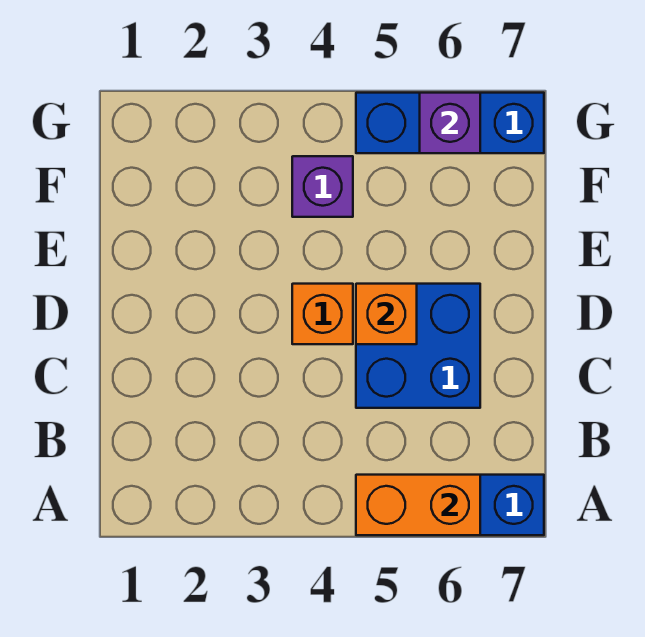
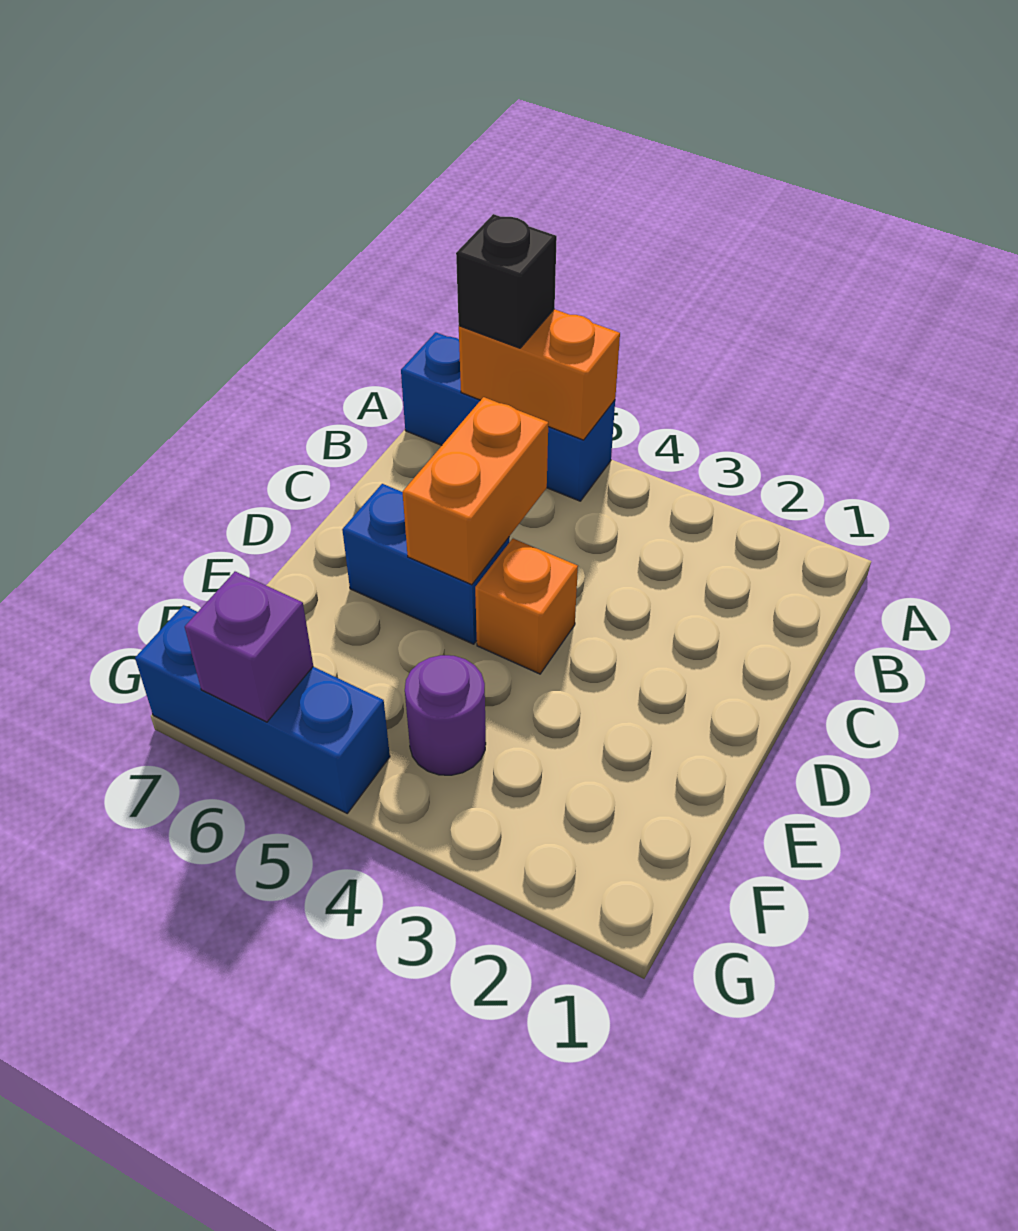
none -> black brick A6 level 3
blue brick C5:D6 level 1 -> blue brick D5:D6 level 1
orange brick D5 level 2 -> orange brick C5:D5 level 2
purple brick F4 level 1 -> purple round brick F4 level 1

